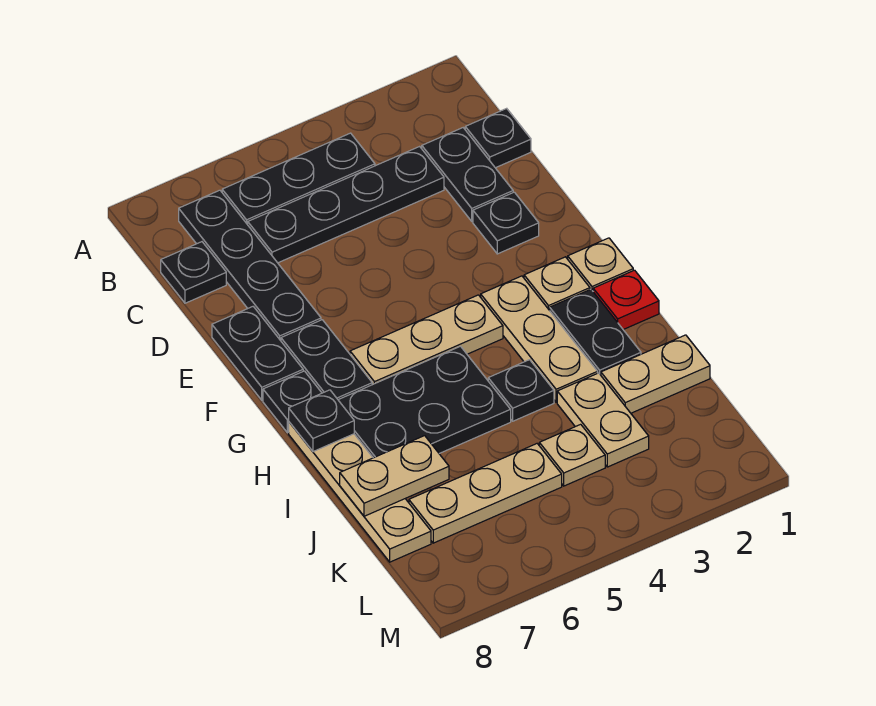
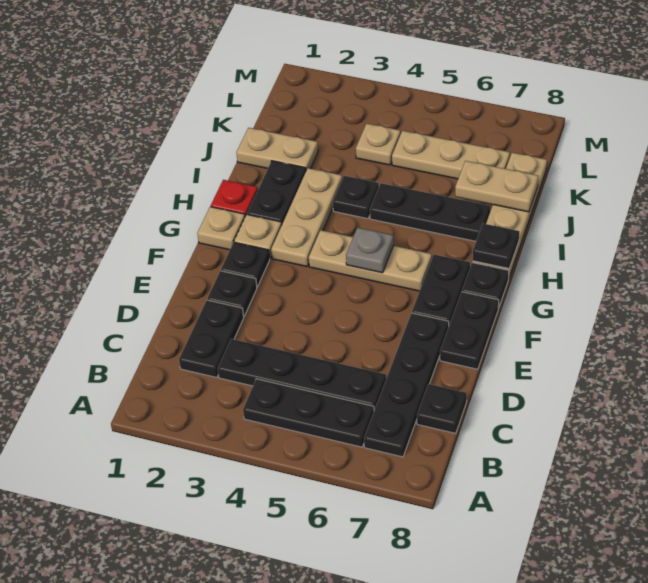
black plate C1 level 1 -> black plate F2 level 1
none -> grey plate G5 level 2
black plate H5:I7 level 1 -> black plate I5:I7 level 1
tan plate J3:K3 level 1 -> none

